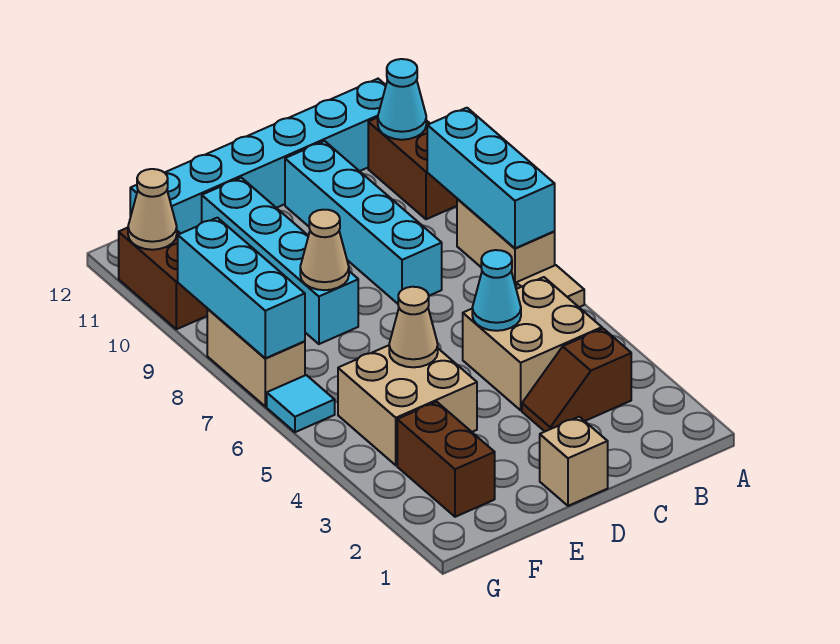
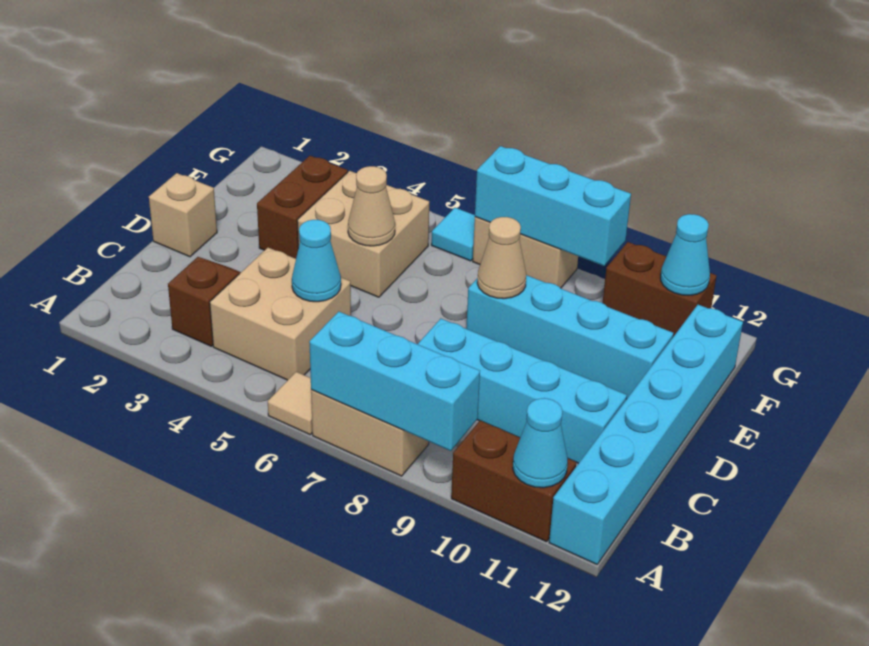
brown brick F2:F3 level 1 -> brown brick E3:F3 level 1
tan cone G11 level 2 -> cyan cone G11 level 2

